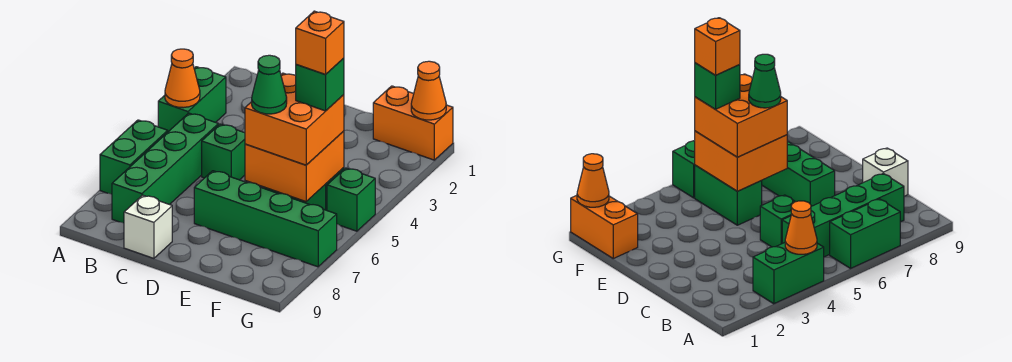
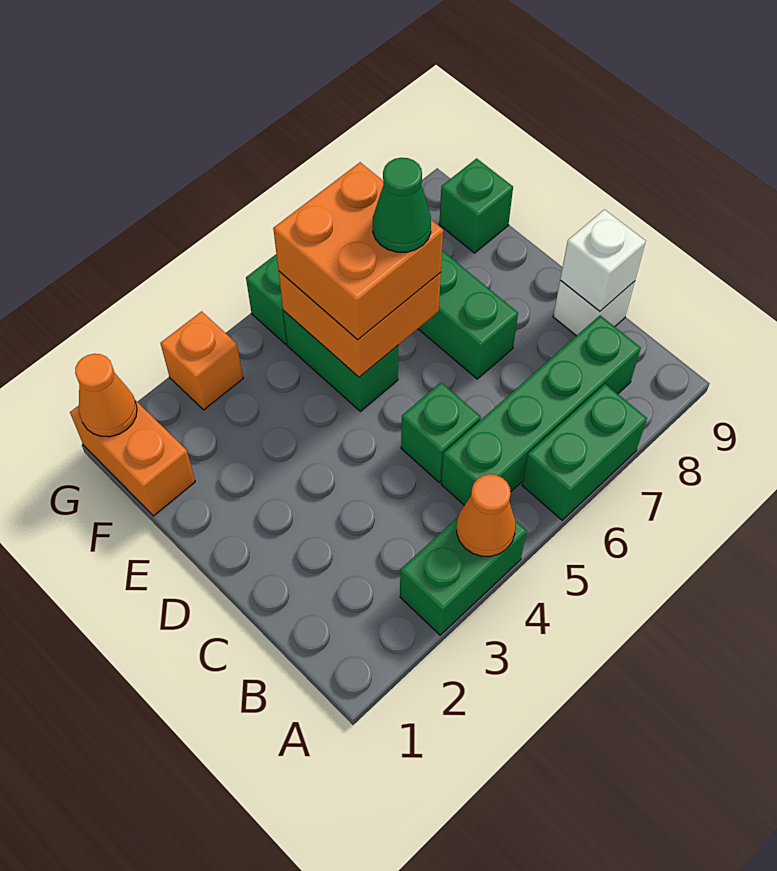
none -> white brick C9 level 2
green brick F5 level 4 -> green brick F9 level 1
orange brick F5 level 5 -> orange brick G3 level 1

